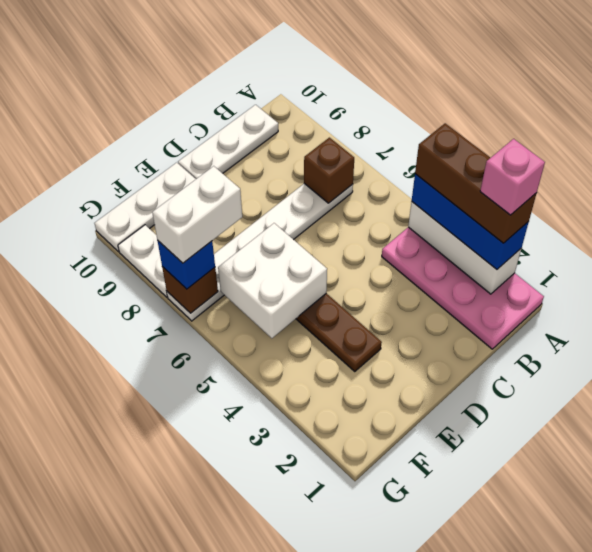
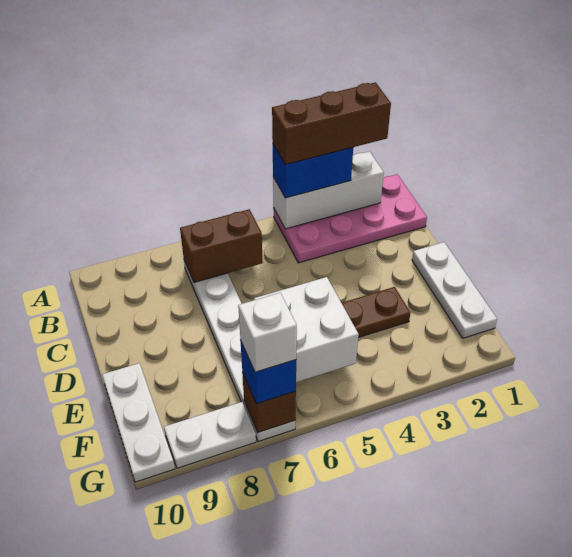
blue brick A2:A4 level 3 -> blue brick A3:A4 level 3
pink brick A2 level 5 -> none
brown brick B7 level 2 -> brown brick B6:B7 level 2
white plate B10:D10 level 1 -> white plate D1:F1 level 1
white brick F7:G7 level 4 -> white brick G7 level 4

